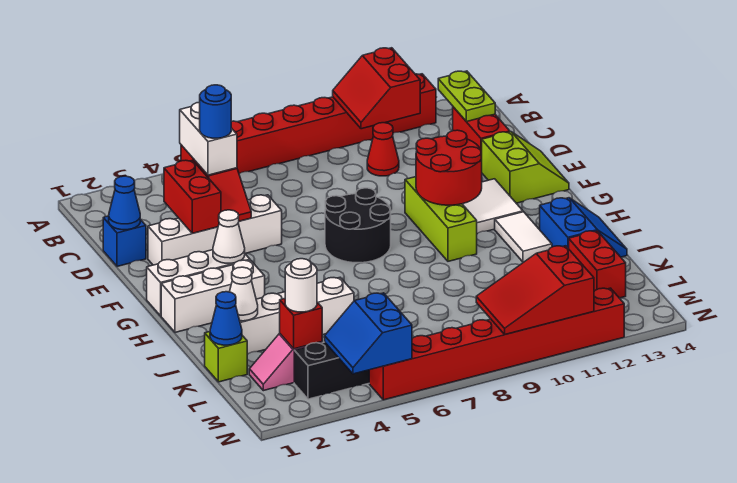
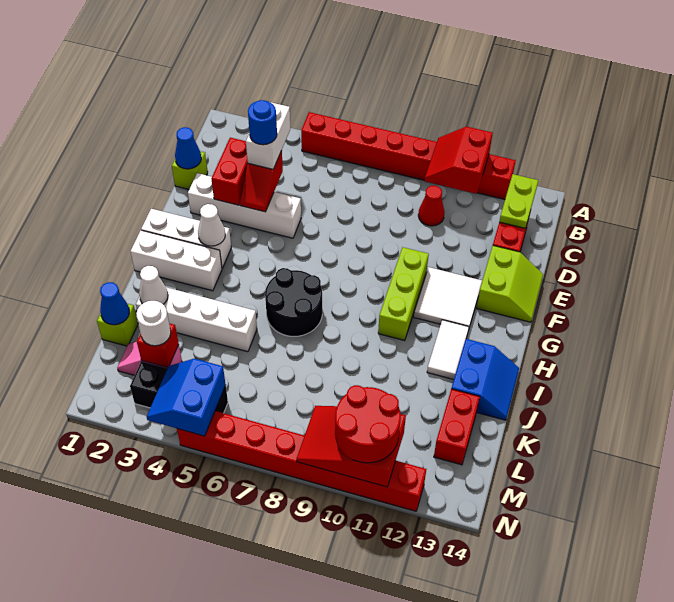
blue brick D1 level 1 -> lime brick D1 level 1
black round brick F7:G8 level 1 -> black round brick H6:I7 level 1
red round brick F10:G11 level 2 -> red round brick M10:N11 level 3

